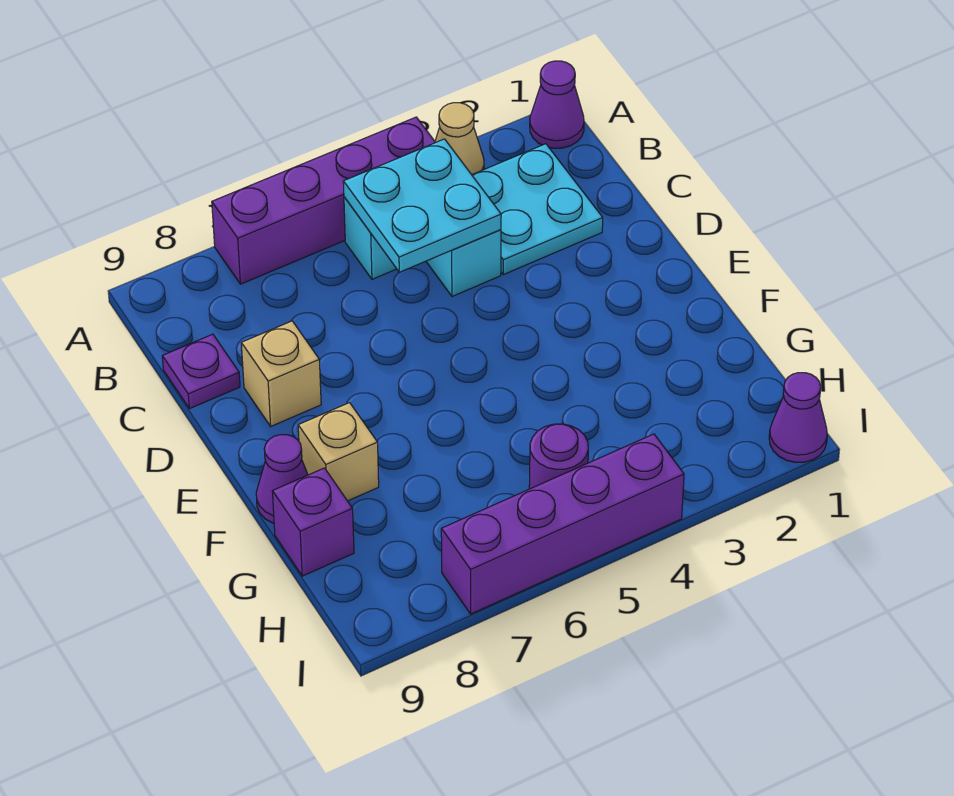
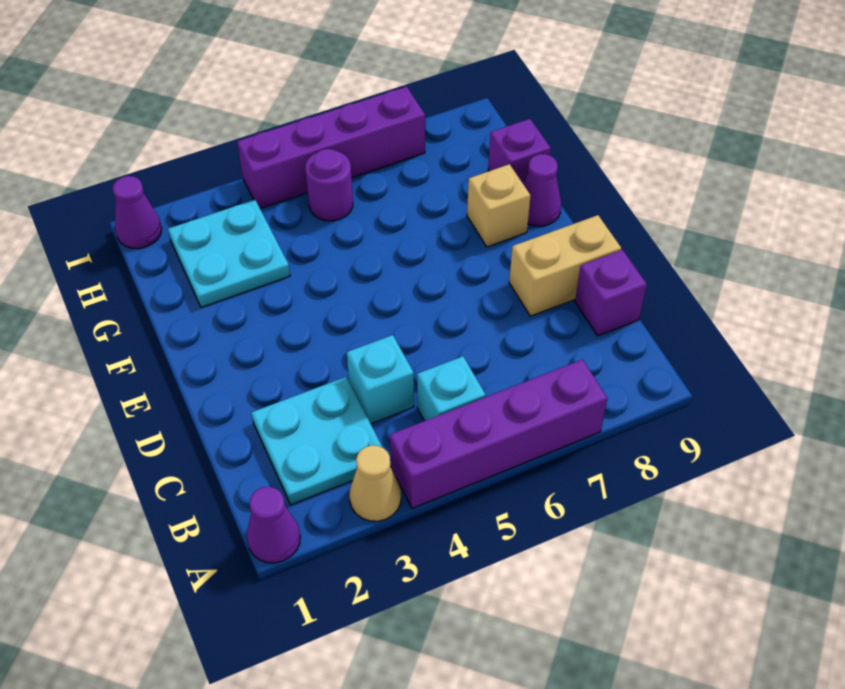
cyan plate B4:C5 level 2 -> cyan plate G2:H3 level 1
purple plate C9 level 1 -> purple brick C9 level 1
tan brick D8 level 1 -> tan brick D8:D9 level 1

